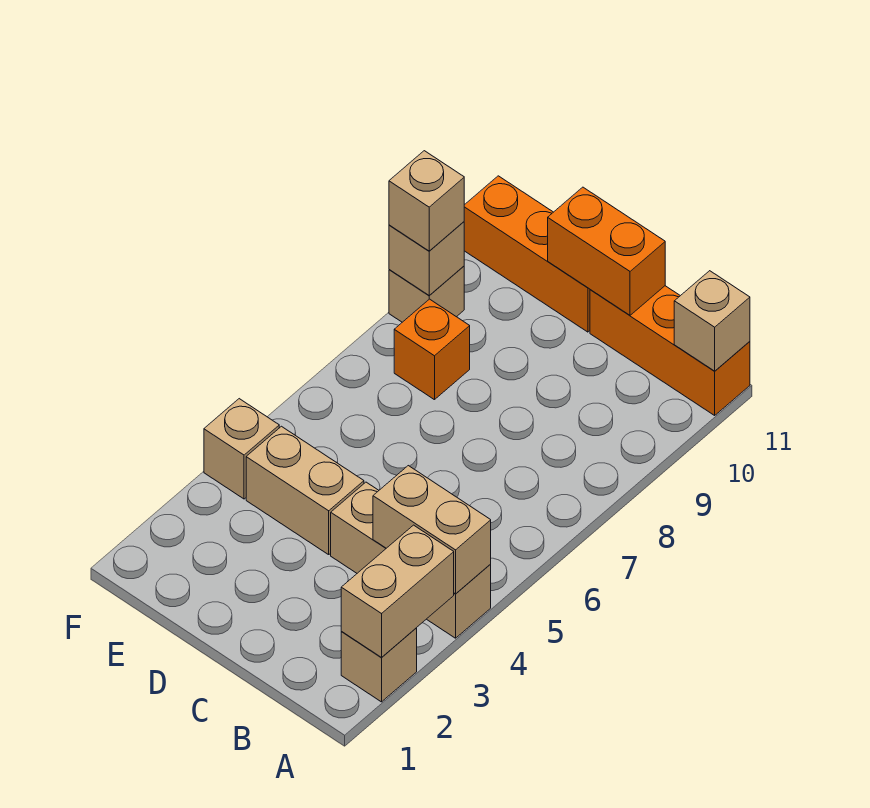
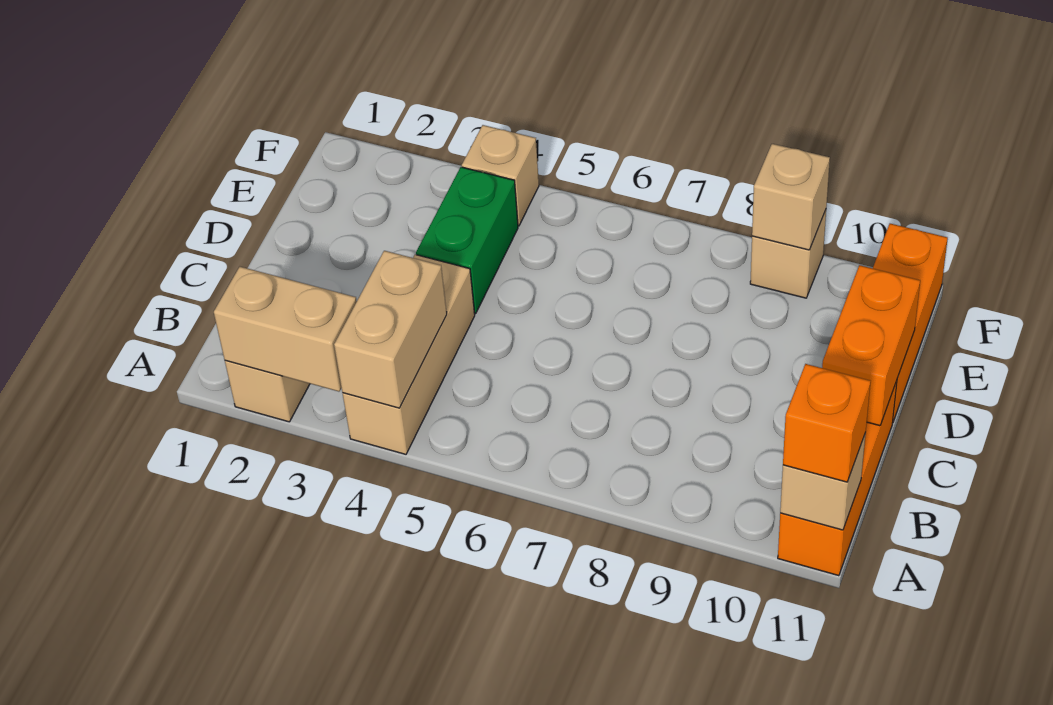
tan brick D4:E4 level 1 -> green brick D4:E4 level 1
orange brick E8 level 1 -> orange brick A11 level 3
tan brick F9 level 3 -> none

